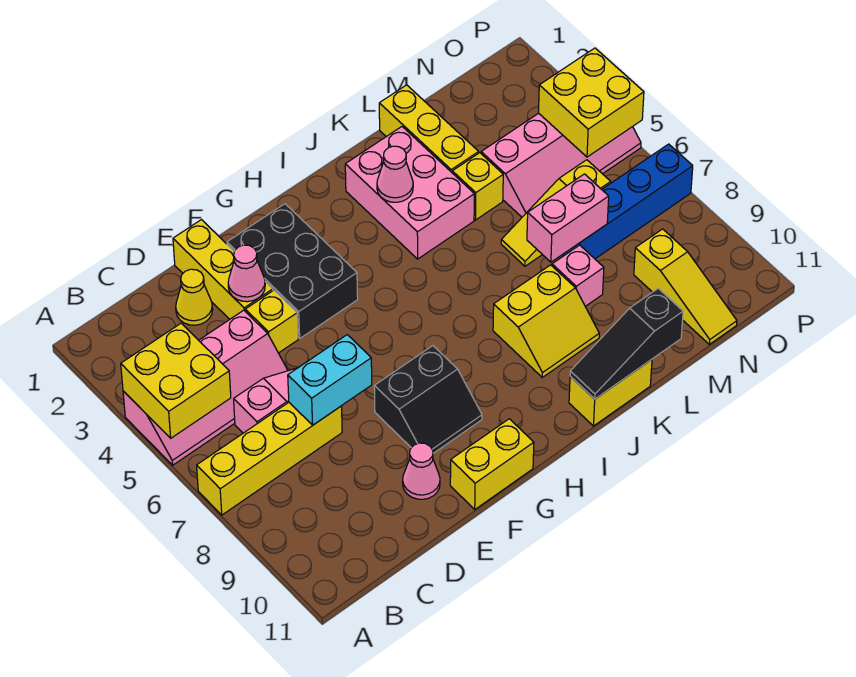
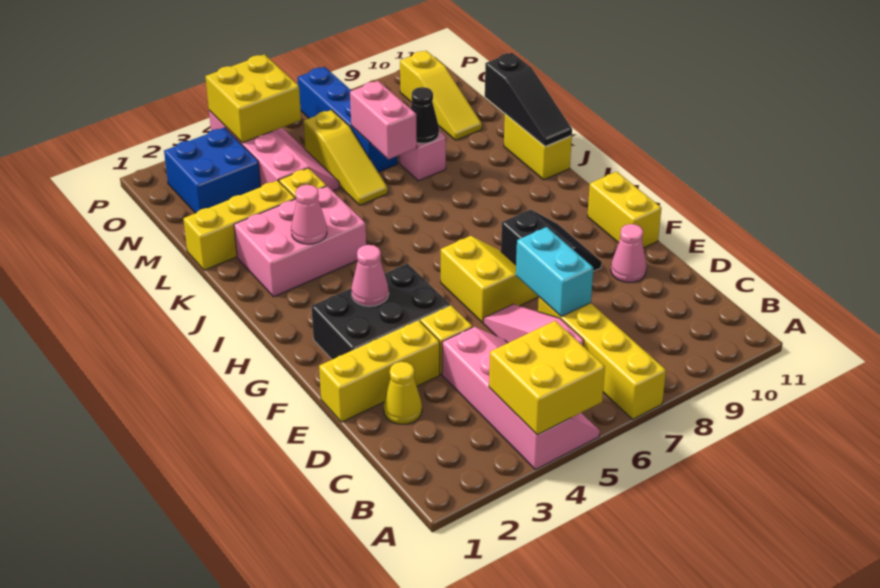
pink cone E3 level 2 -> pink cone G3 level 2
yellow slope J8:K9 level 1 top 8 -> yellow slope F6:G7 level 1 top 6
none -> black cone L8 level 2
none -> blue brick N2:O3 level 1
yellow slope N9:N11 level 1 top 9 -> yellow slope M10:O10 level 1 top O

